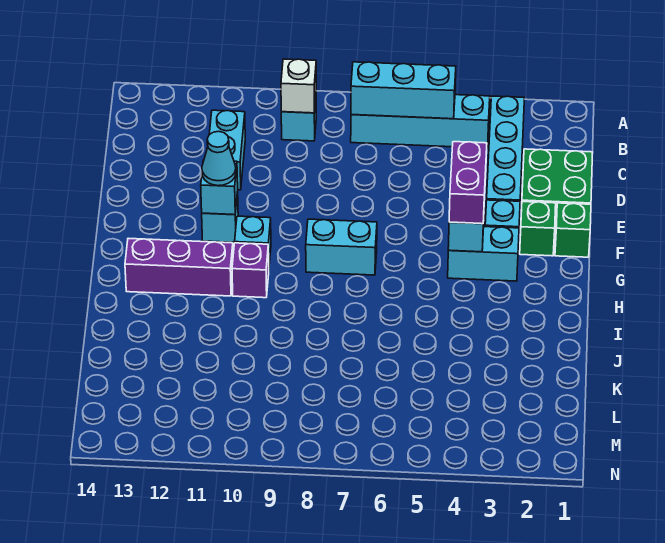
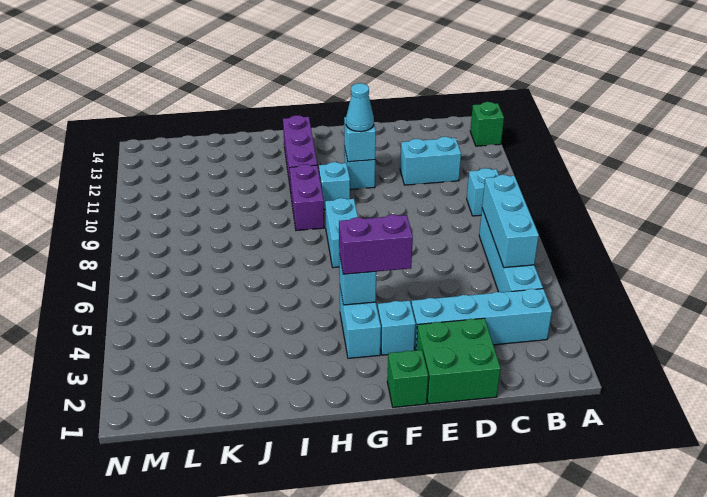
white brick B9 level 2 -> none
green brick F2 level 1 -> green brick A13 level 1
purple brick H10 level 1 -> purple brick H9:H10 level 1

